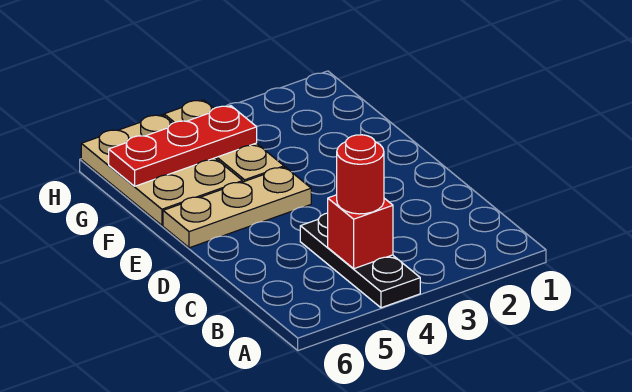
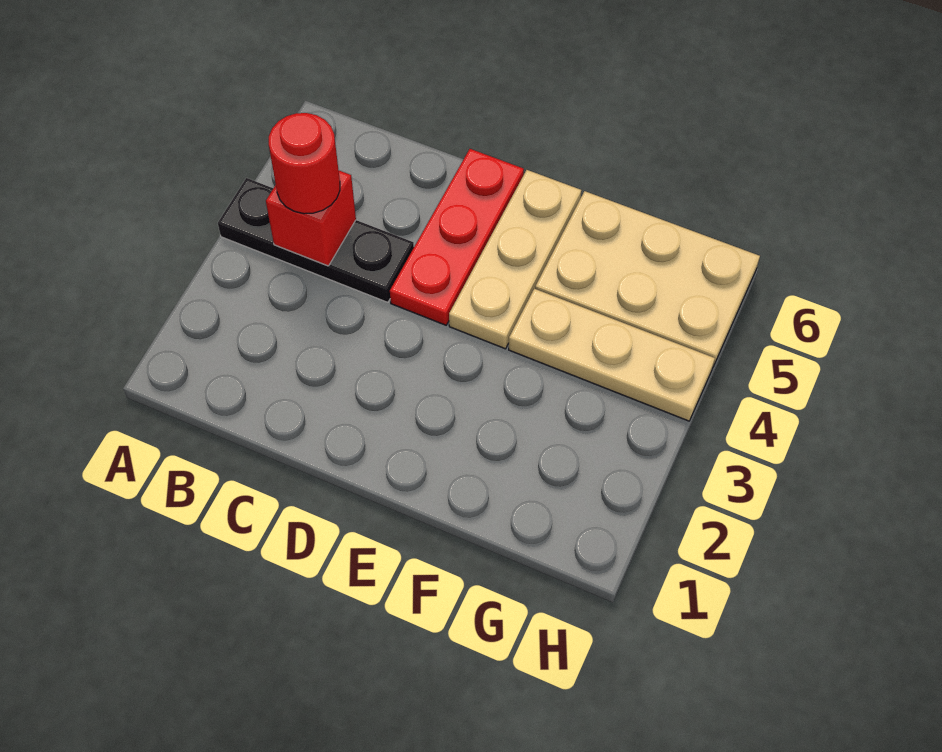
red plate G4:G6 level 2 -> red plate D4:D6 level 1

